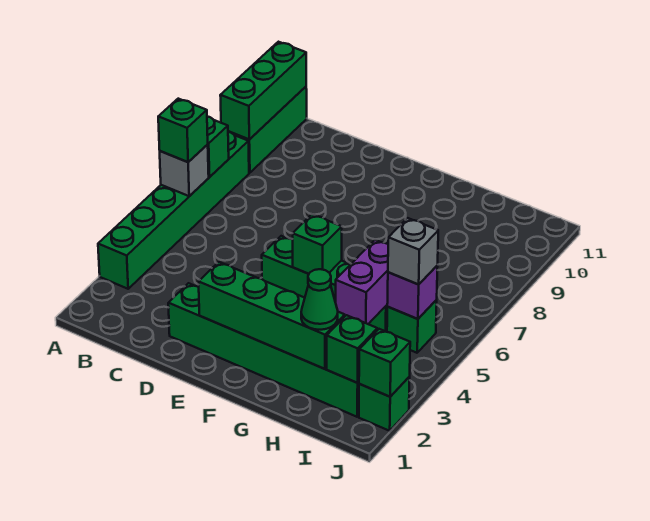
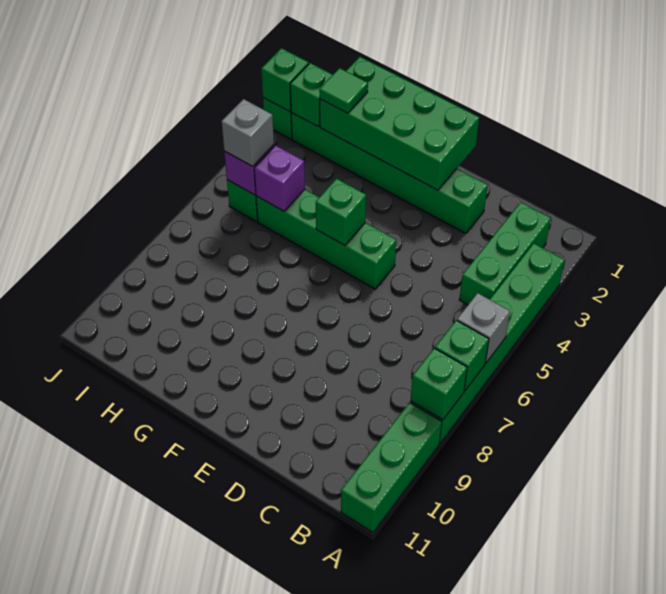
green brick A6 level 3 -> green brick A8 level 2
green brick A9:A11 level 2 -> green brick B2:B4 level 1
green brick E2:H2 level 2 -> green brick E1:H2 level 2
green cone H2 level 3 -> green tile H2 level 3
purple brick H4:H5 level 2 -> purple brick H5 level 2

